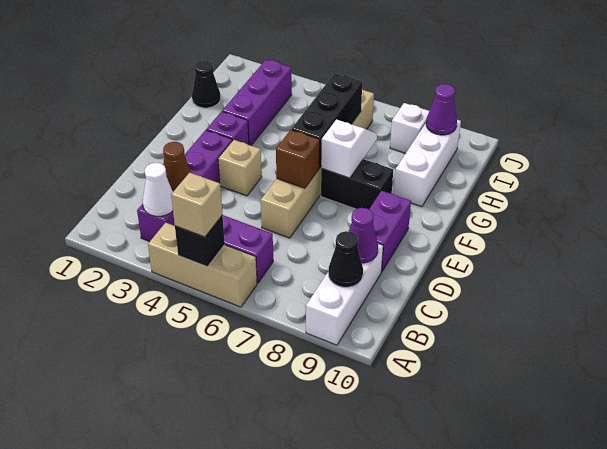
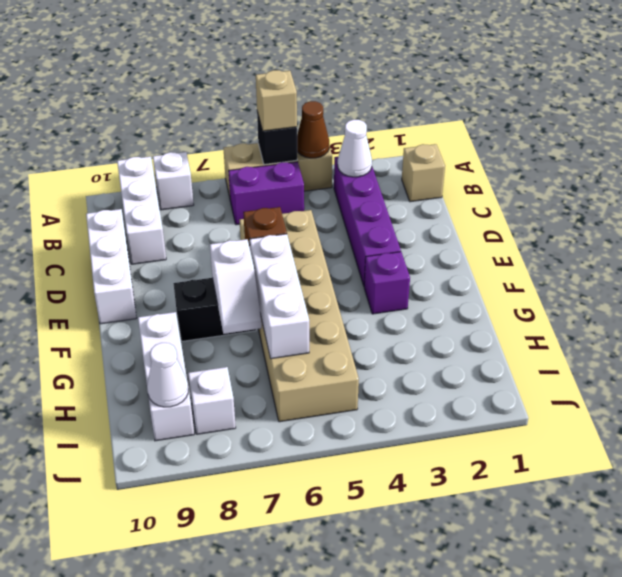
none -> white brick A8 level 1
black cone B9 level 2 -> none
brown cone C3 level 2 -> brown cone A4 level 2
purple cone C9 level 2 -> none
none -> white brick C10:E10 level 1
tan brick D6:I6 level 1 -> tan brick D5:I6 level 1
purple brick D9:E9 level 1 -> none
tan brick E4 level 1 -> tan brick B1 level 1
black brick F6:H6 level 2 -> white brick F6:H6 level 2
purple brick G3:I3 level 1 -> none
black cone H1 level 1 -> none
purple cone I9 level 2 -> white cone I9 level 2

